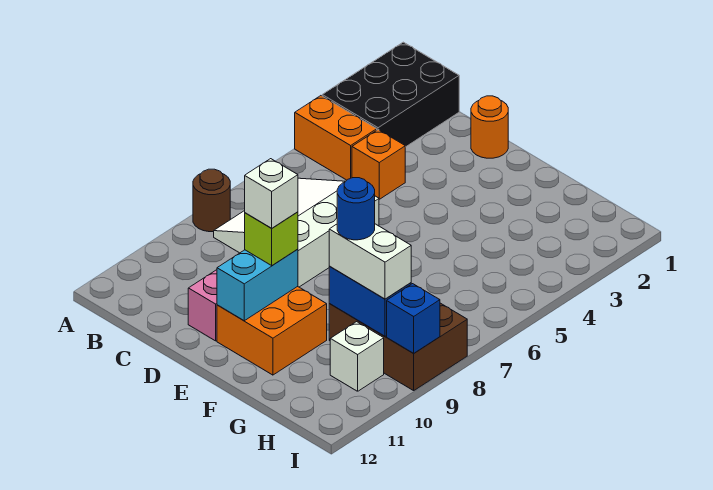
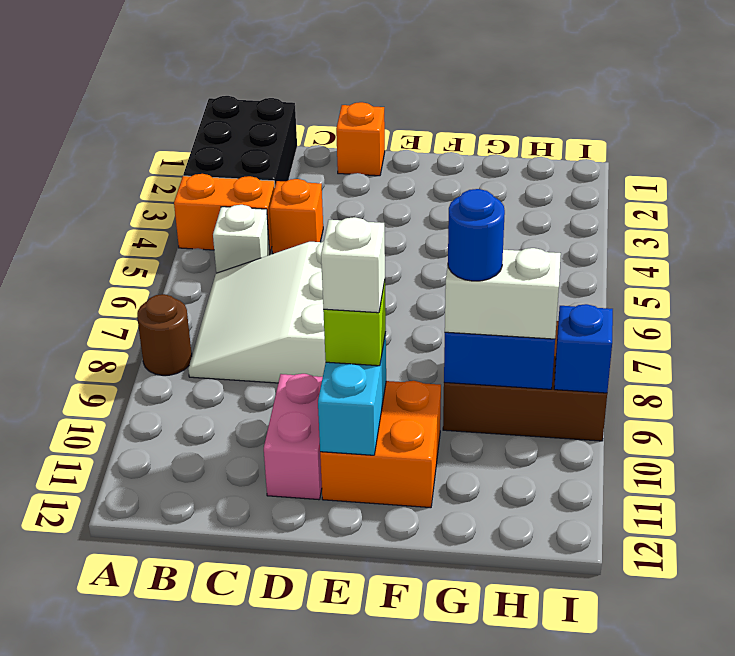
orange round brick D1 level 1 -> orange brick D1 level 1
white brick H10 level 1 -> white brick B5 level 1

